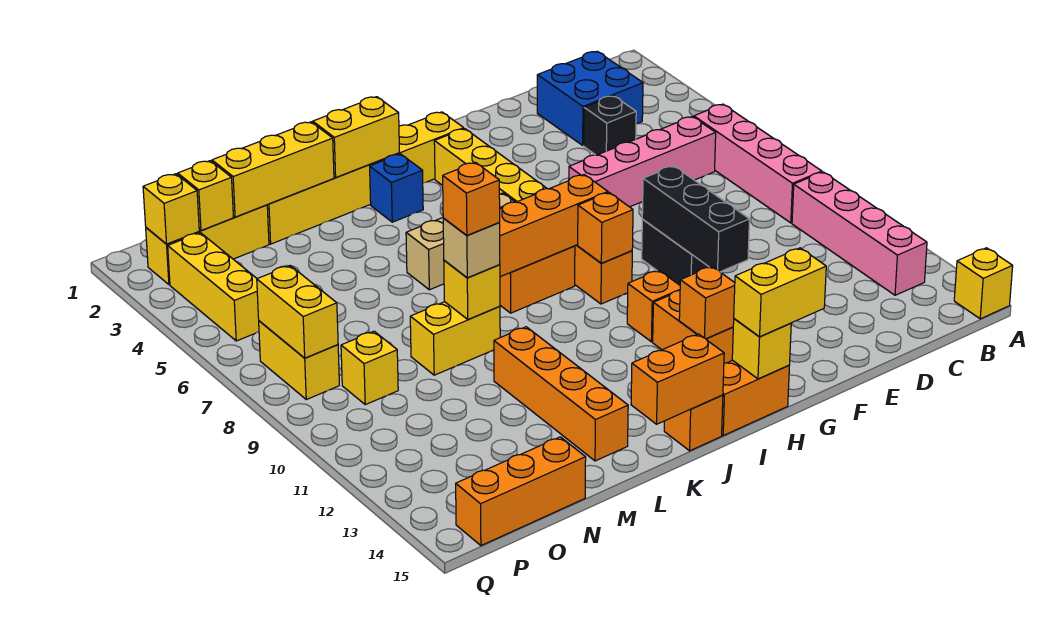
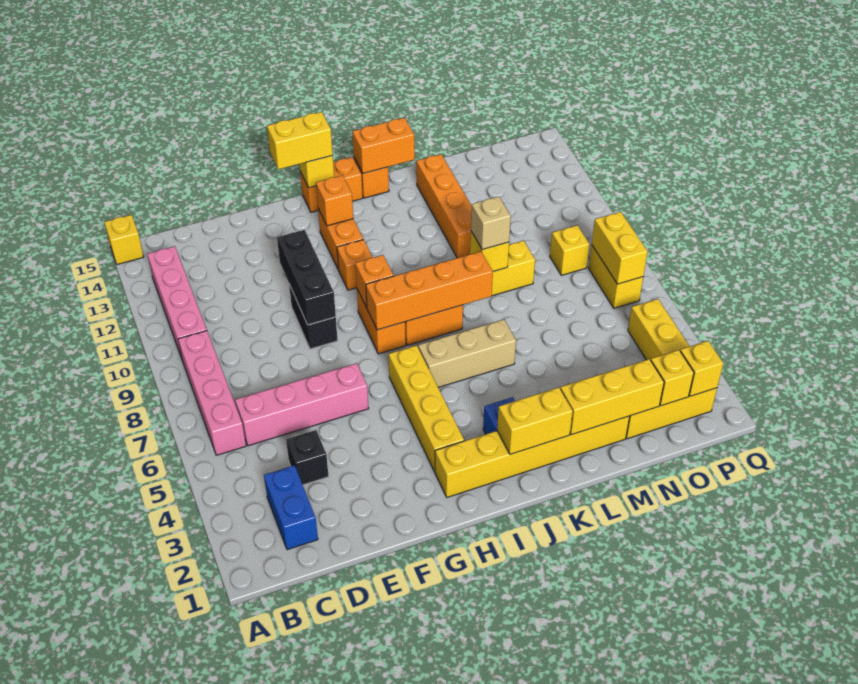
blue brick C2:D3 level 1 -> blue brick C2:C3 level 1
orange brick L9 level 4 -> none
orange brick N15:P15 level 1 -> none

